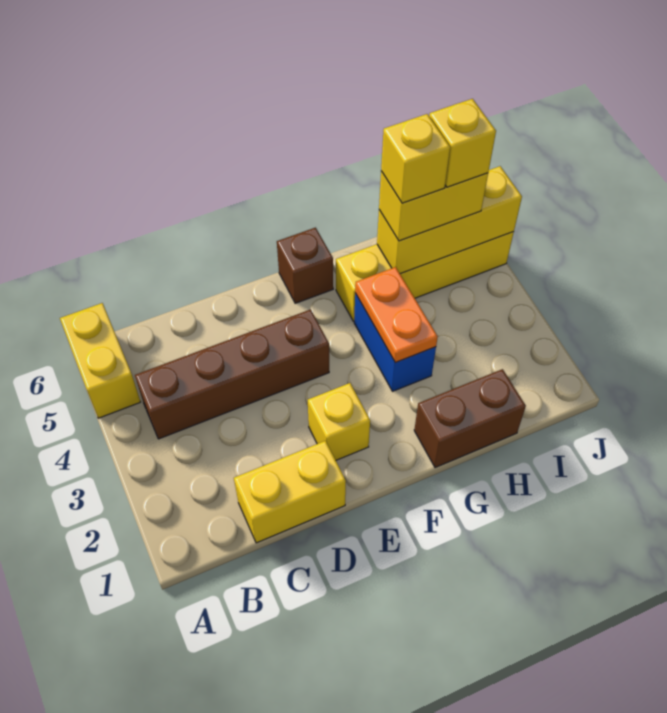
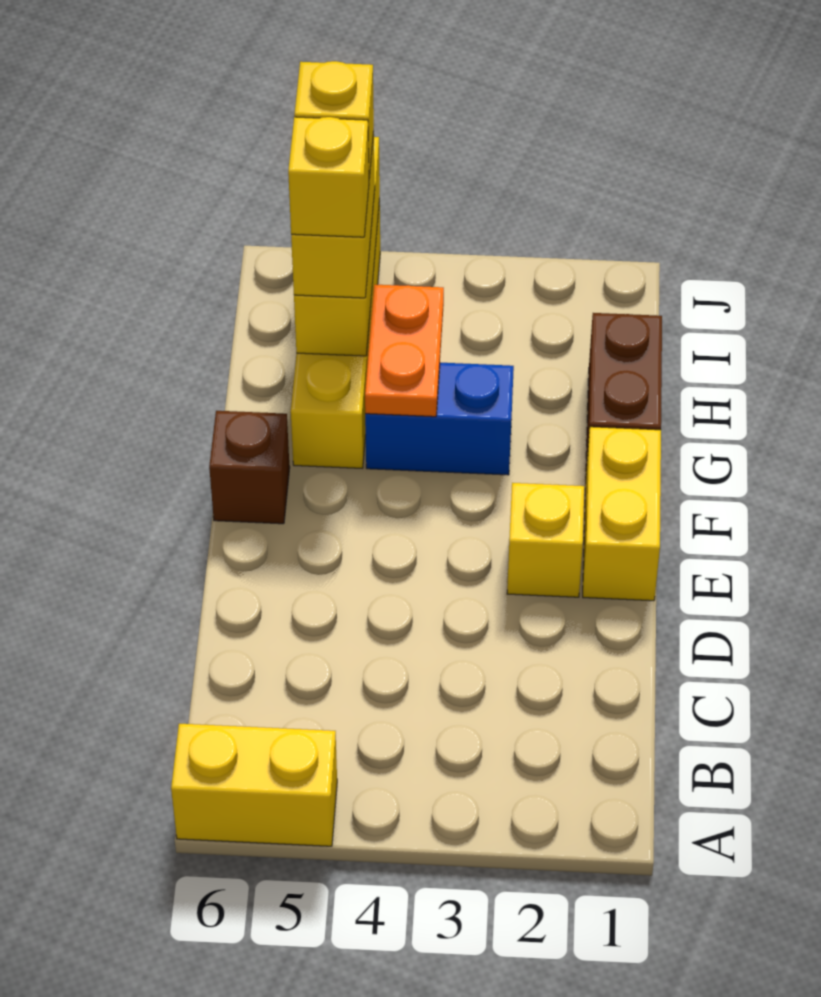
brown brick B4:E4 level 1 -> none
yellow brick C1:D1 level 1 -> yellow brick E1:F1 level 1
orange plate G3:G4 level 2 -> orange plate G4:H4 level 2

